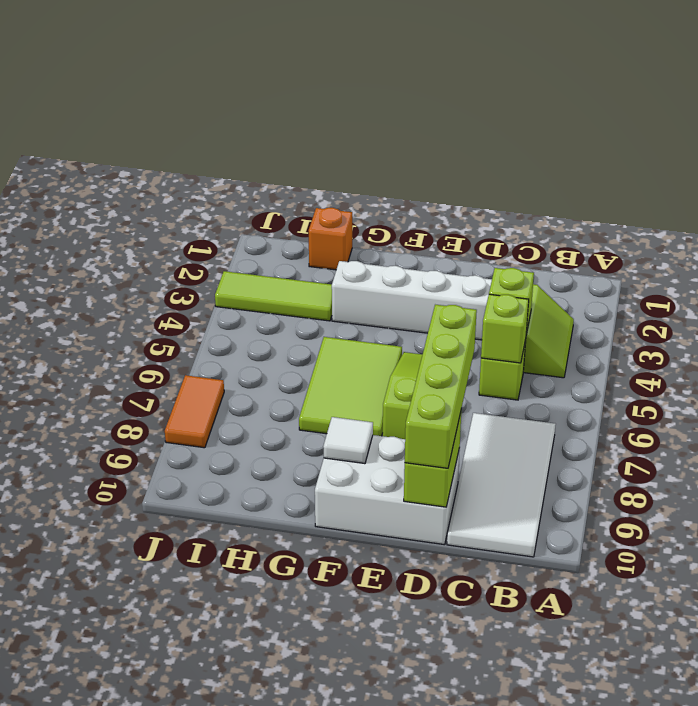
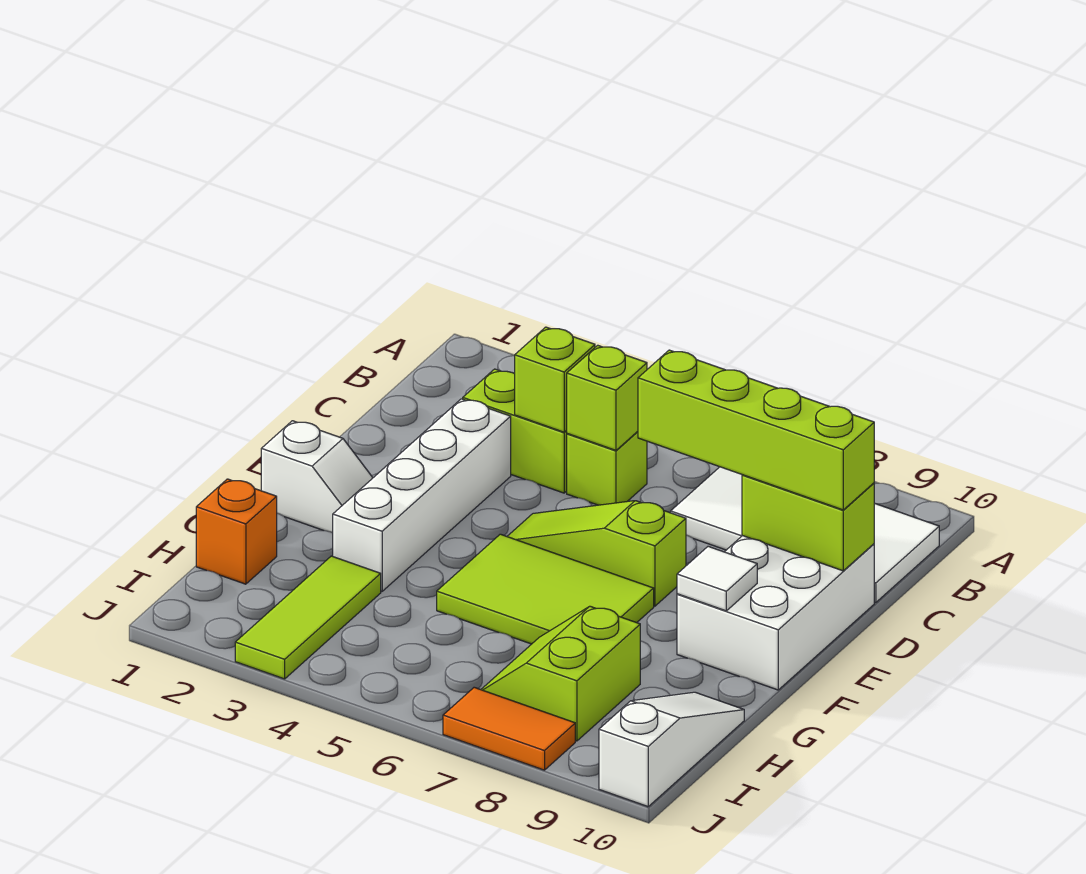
none -> white slope F1:F2 level 1 top 1
none -> lime slope H7:I8 level 1 top 8
none -> white slope H10:J10 level 1 top J

